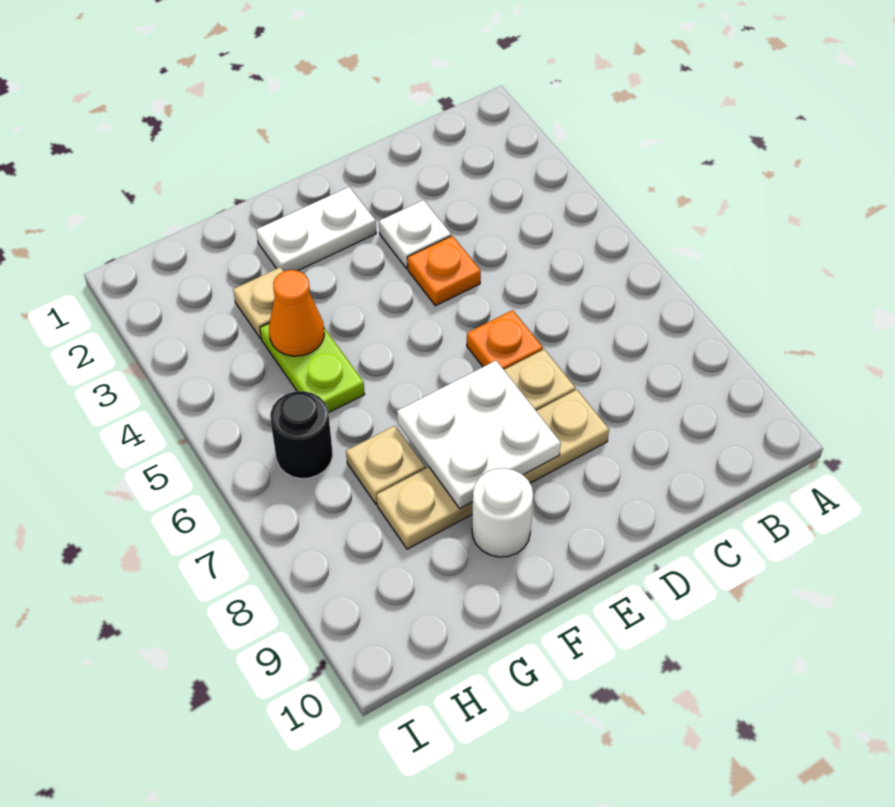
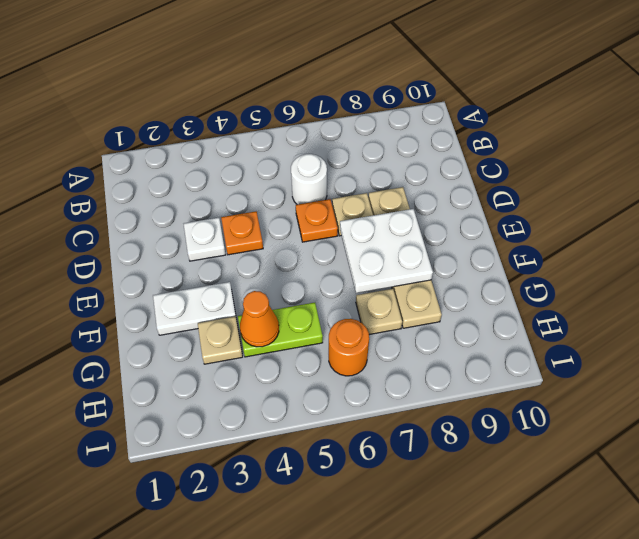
white plate E2:F2 level 1 -> white plate F2:F3 level 1
white round brick F9 level 1 -> white round brick C6 level 1
black round brick H6 level 1 -> orange round brick H6 level 1

